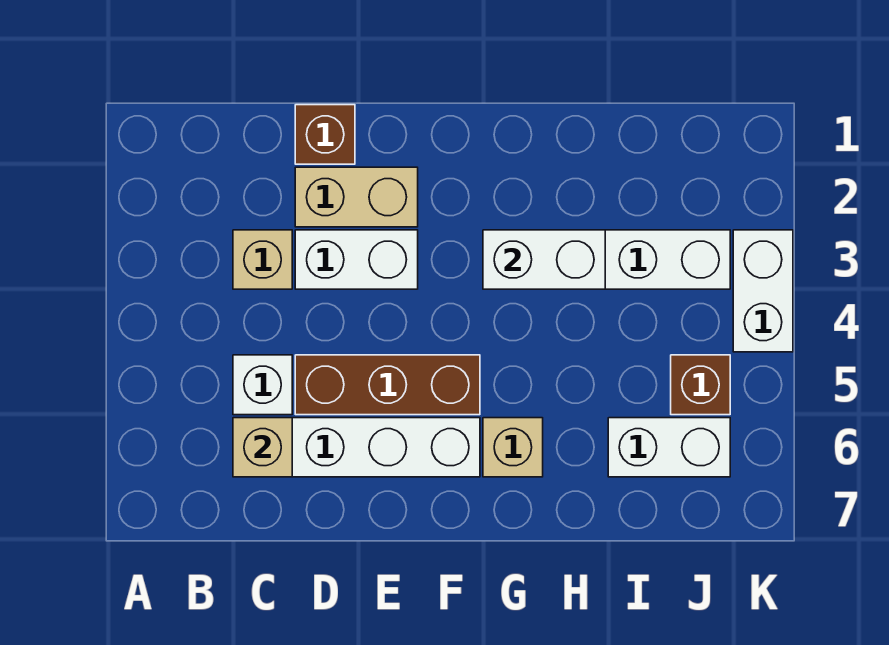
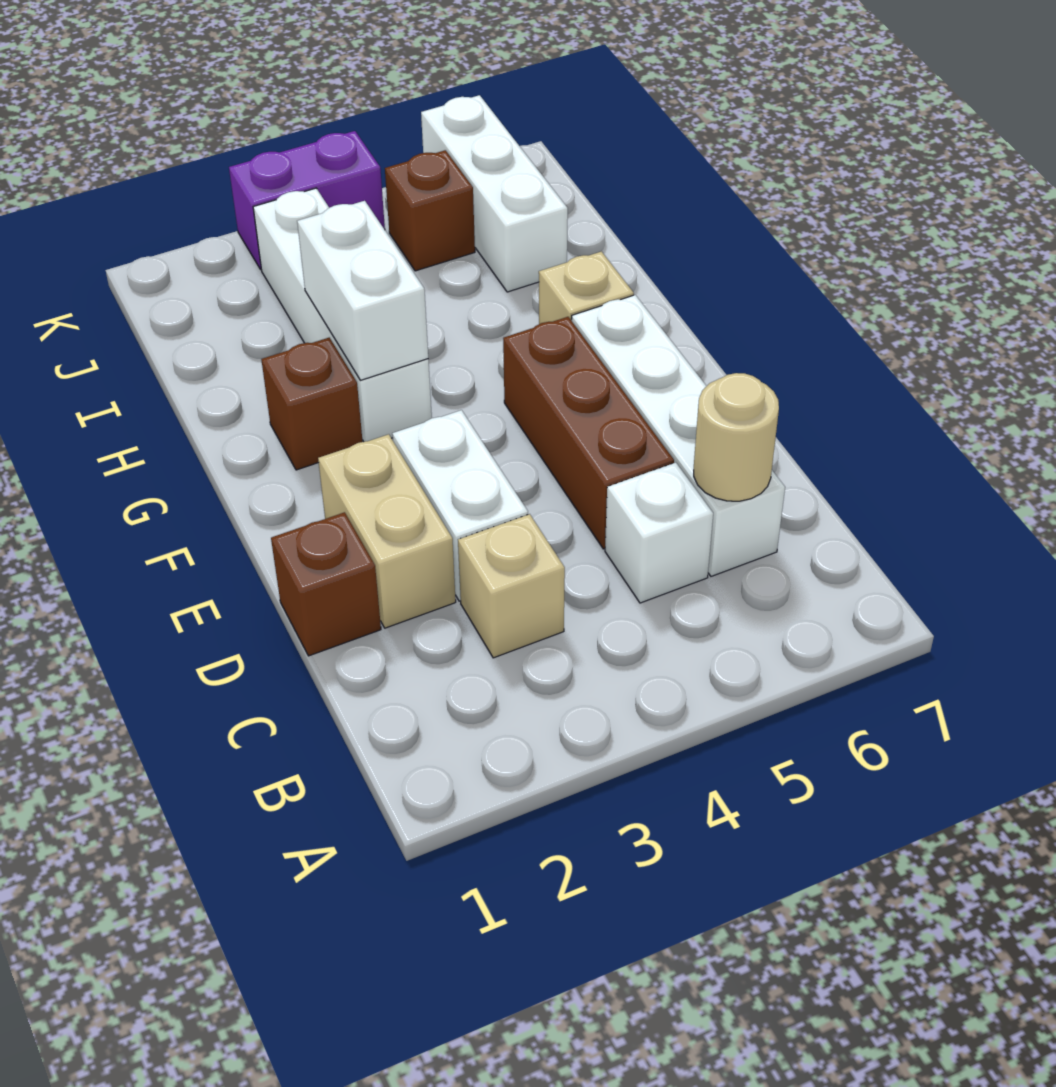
tan brick C6 level 2 -> tan round brick C6 level 2
none -> brown brick G2 level 1
white brick I6:J6 level 1 -> white brick I6:K6 level 1
white brick K3:K4 level 1 -> purple brick K3:K4 level 1

